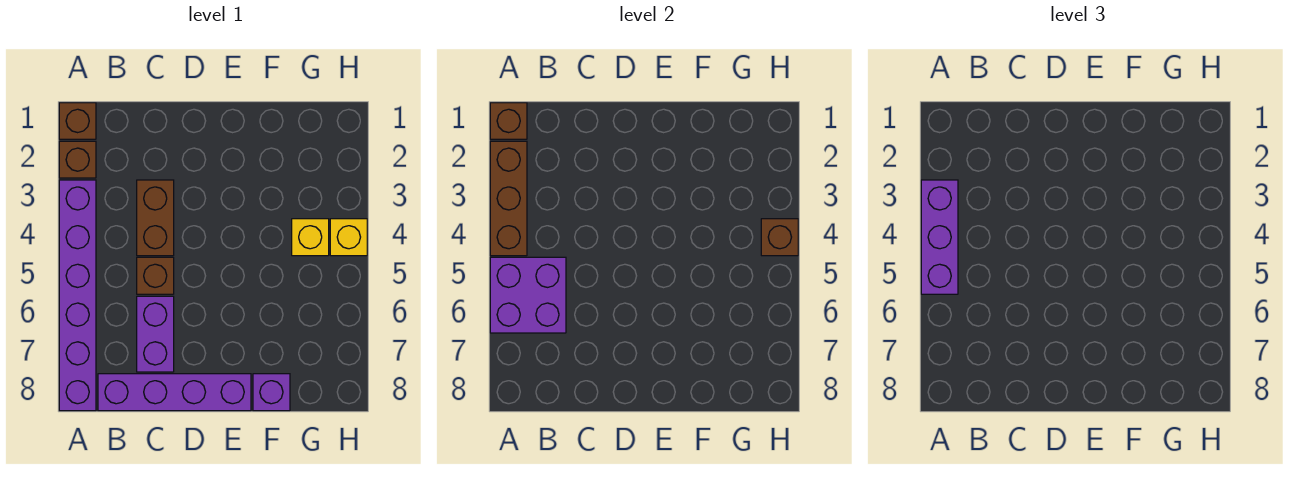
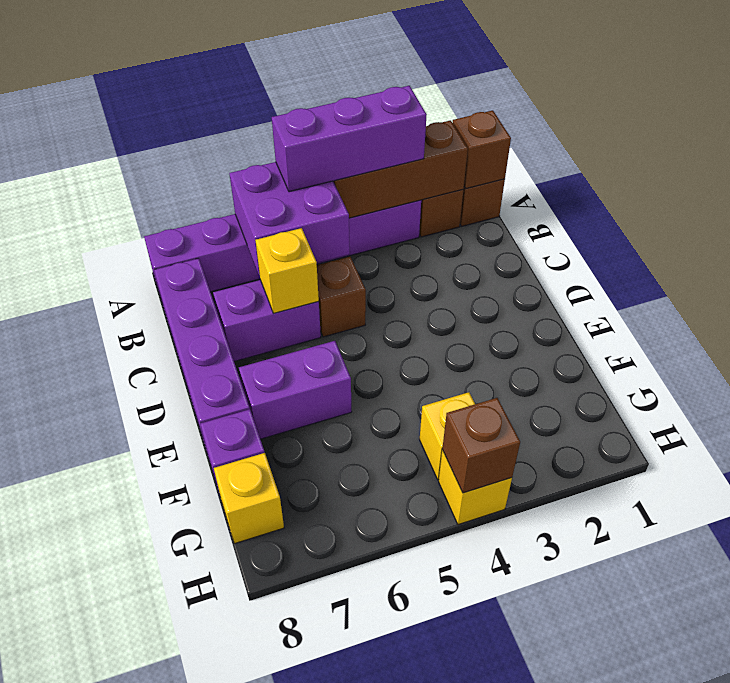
brown brick C3:C4 level 1 -> none
none -> yellow brick C6 level 2
none -> purple brick E6:E7 level 1
none -> yellow brick G8 level 1

